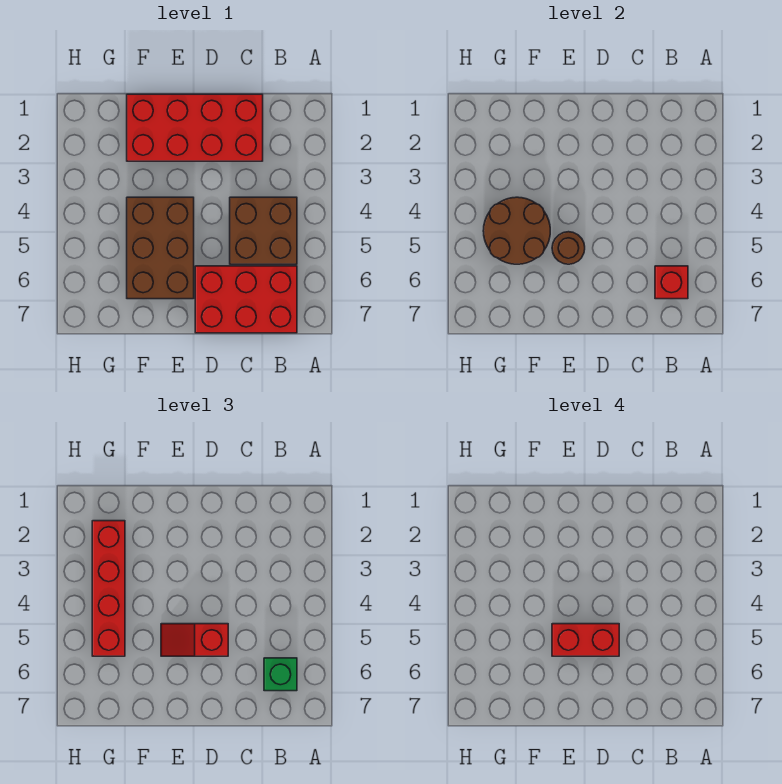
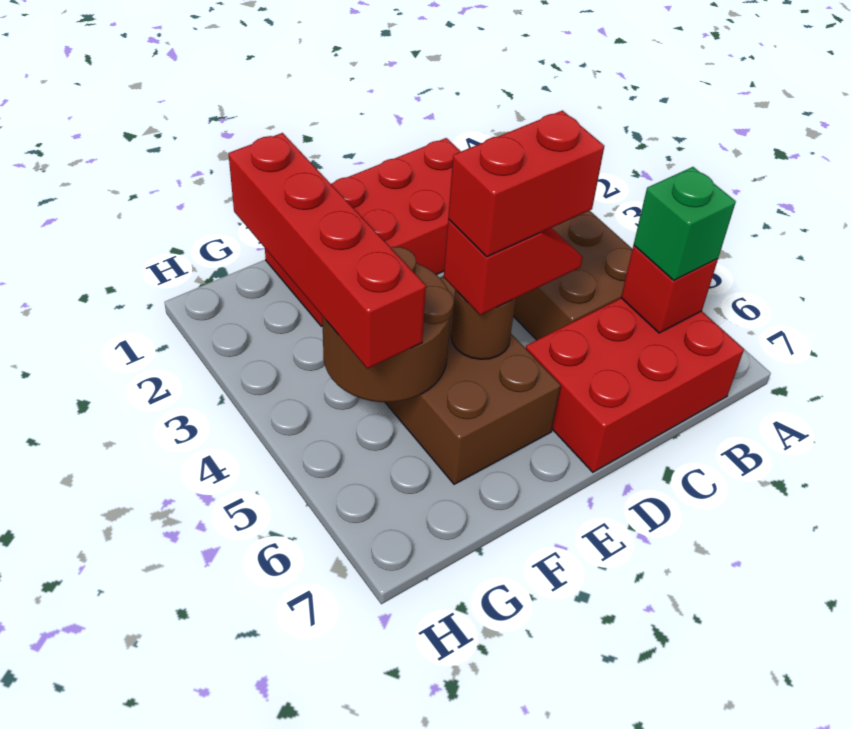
red slope D5:E5 level 3 top D -> red slope D5:E5 level 3 top E

